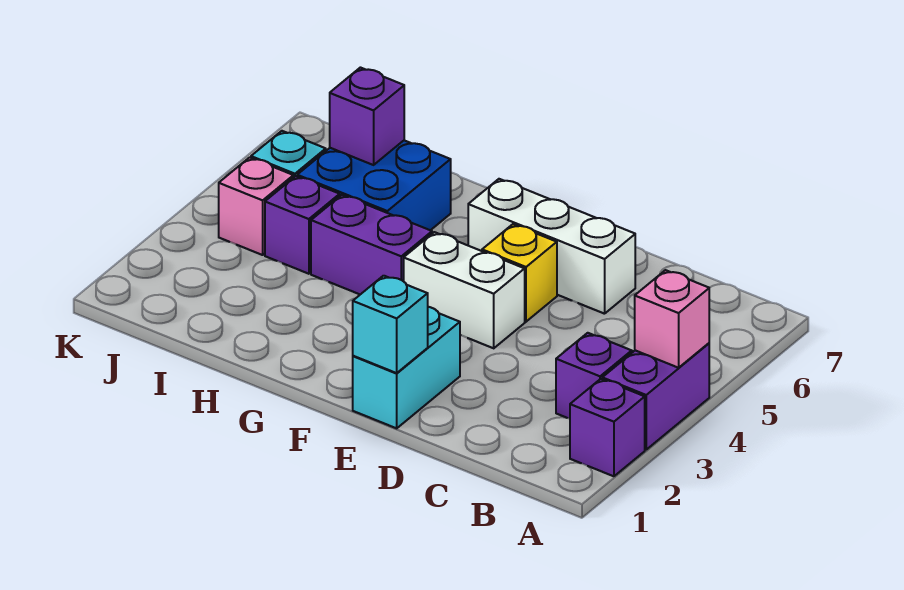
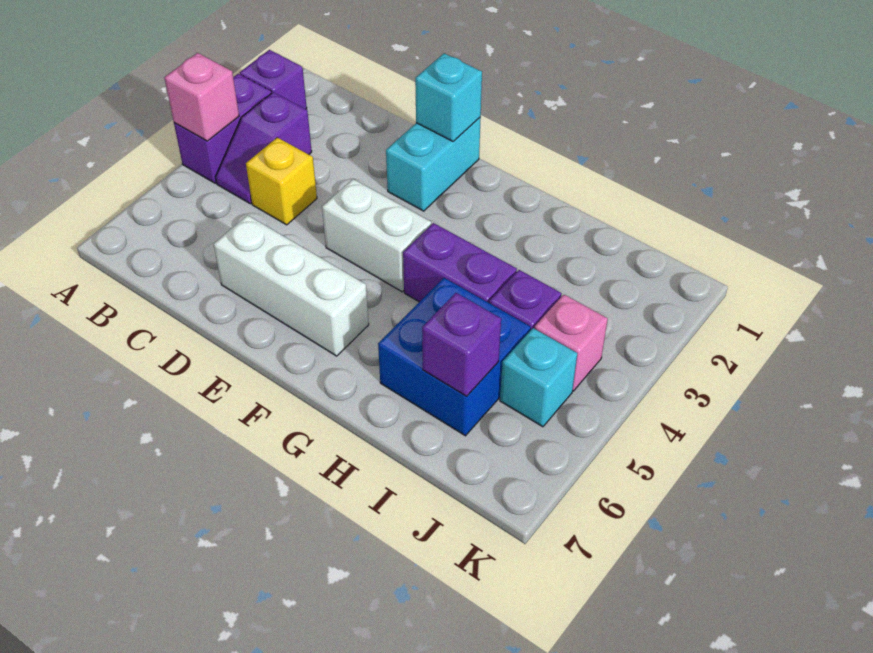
yellow brick E5 level 1 -> yellow brick C4 level 1

